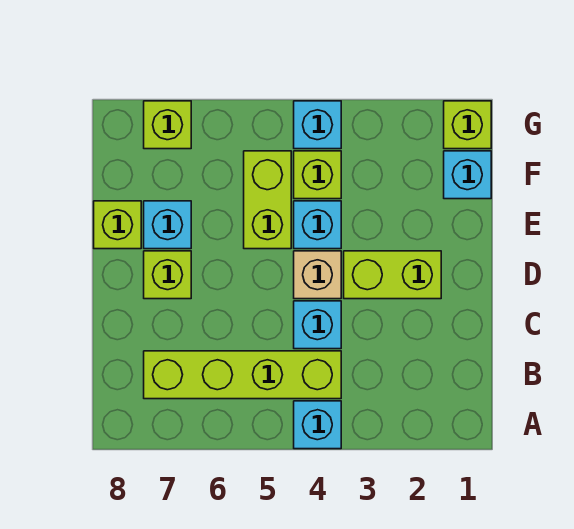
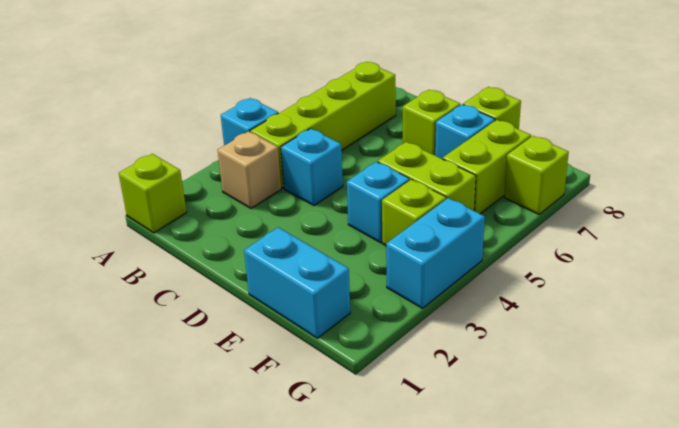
lime brick D2:D3 level 1 -> lime brick F6:F7 level 1
tan brick D4 level 1 -> tan brick B3 level 1
cyan brick F1 level 1 -> cyan brick E1:F1 level 1
lime brick G1 level 1 -> lime brick A1 level 1
cyan brick G4 level 1 -> cyan brick G3:G4 level 1

